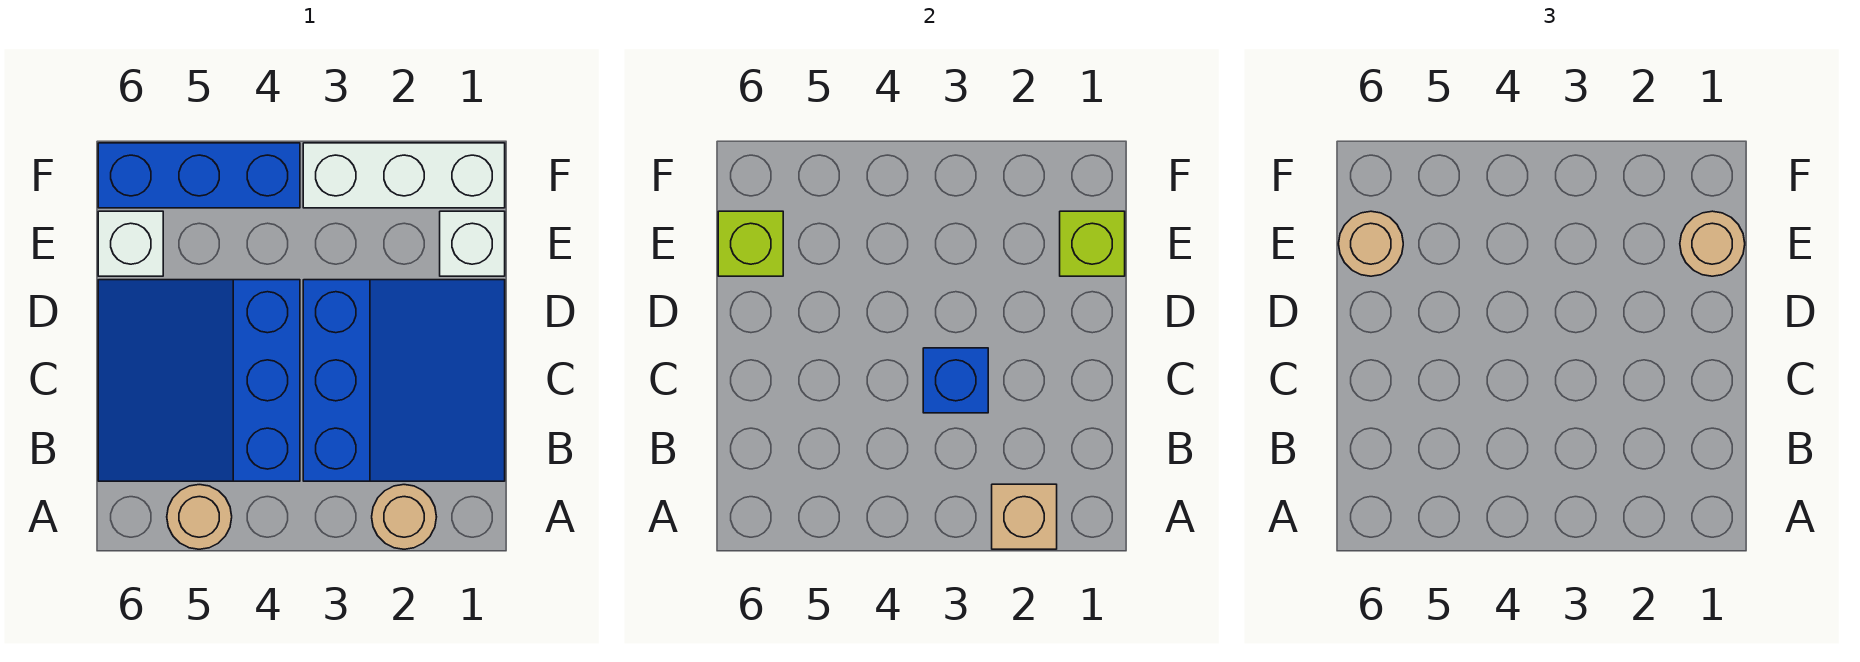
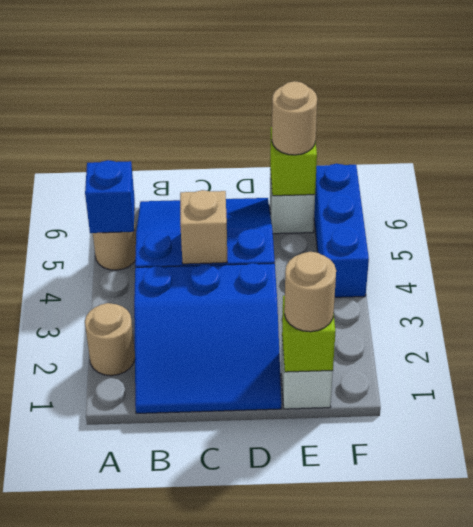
tan brick A2 level 2 -> tan brick C4 level 2
blue brick C3 level 2 -> blue brick A5 level 2
white brick F1:F3 level 1 -> none

